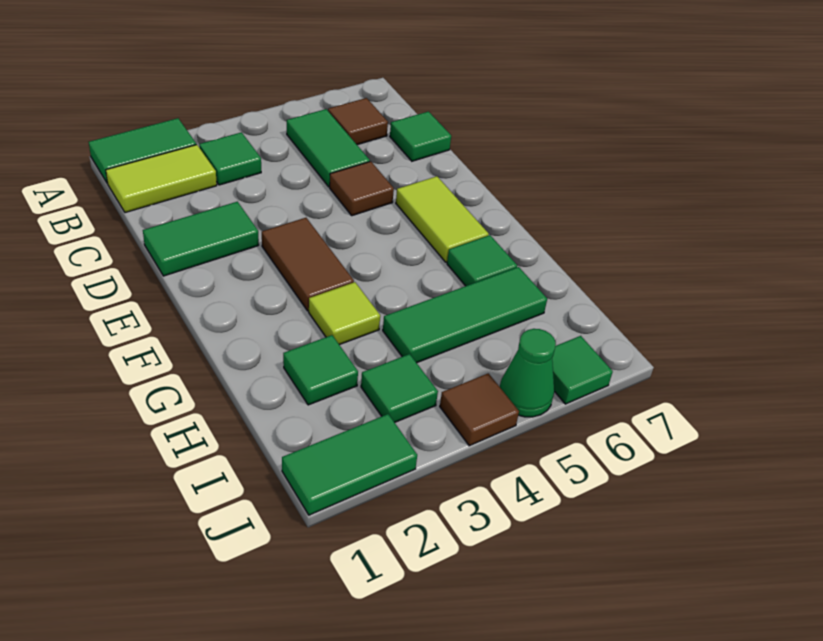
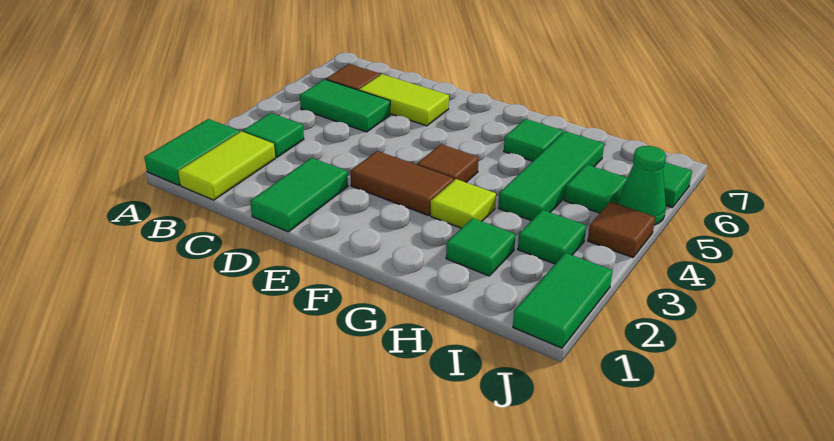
green tile C7 level 1 -> green tile I5 level 1
brown tile D5 level 1 -> brown tile F4 level 1
lime tile E6:F6 level 1 -> lime tile C6:D6 level 1

